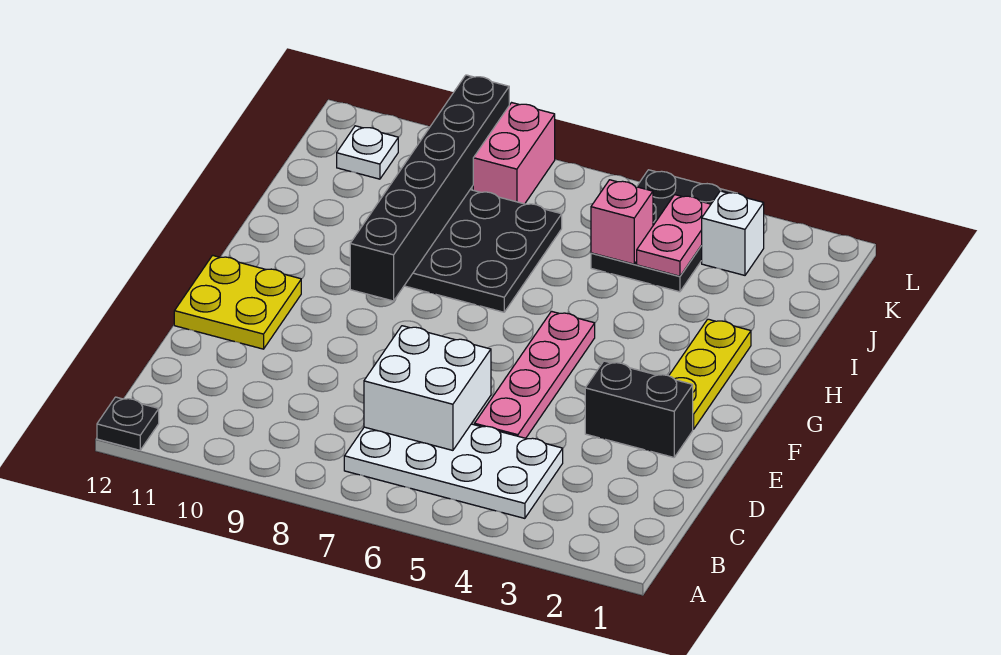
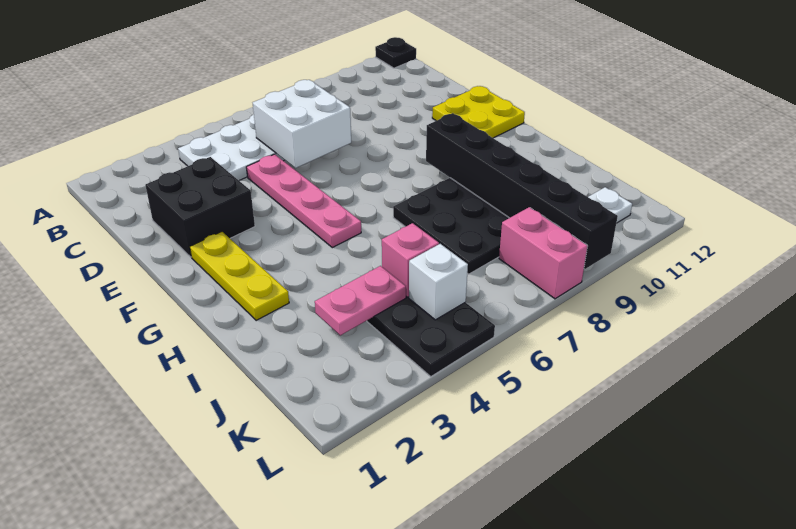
black brick E2:E3 level 1 -> black brick D2:E3 level 1
pink plate J4:K4 level 2 -> pink plate J3:J4 level 2
white brick K3 level 1 -> white brick K5 level 2

